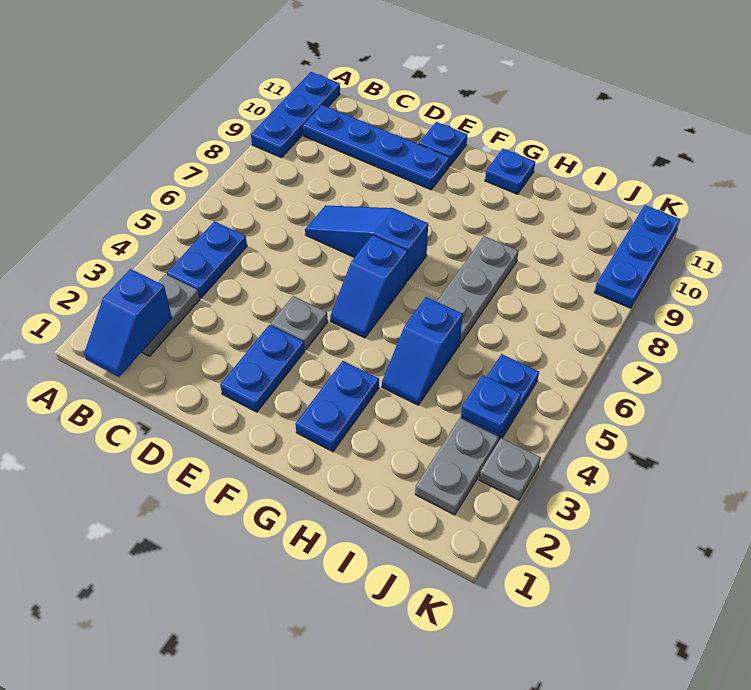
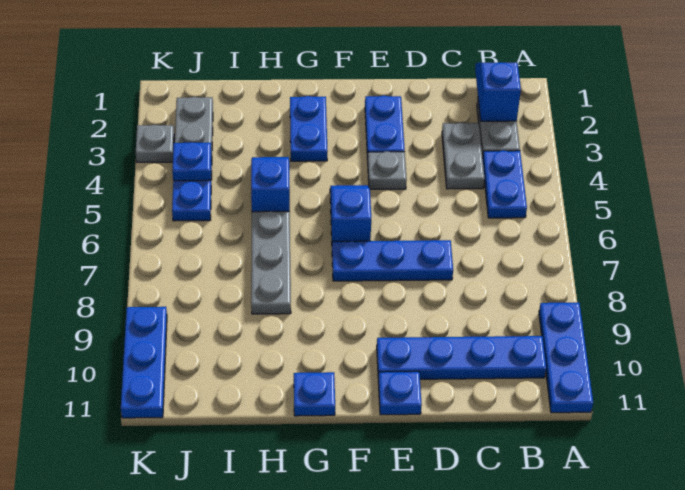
none -> grey plate C3:C4 level 1
blue slope D7:F7 level 1 top F -> blue plate D7:F7 level 1

